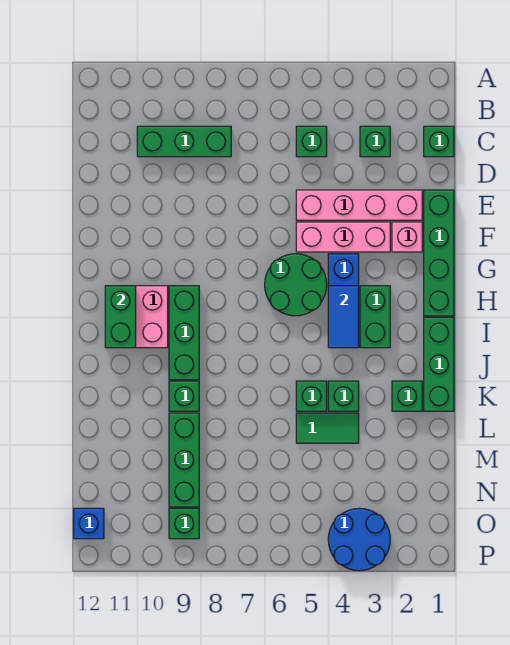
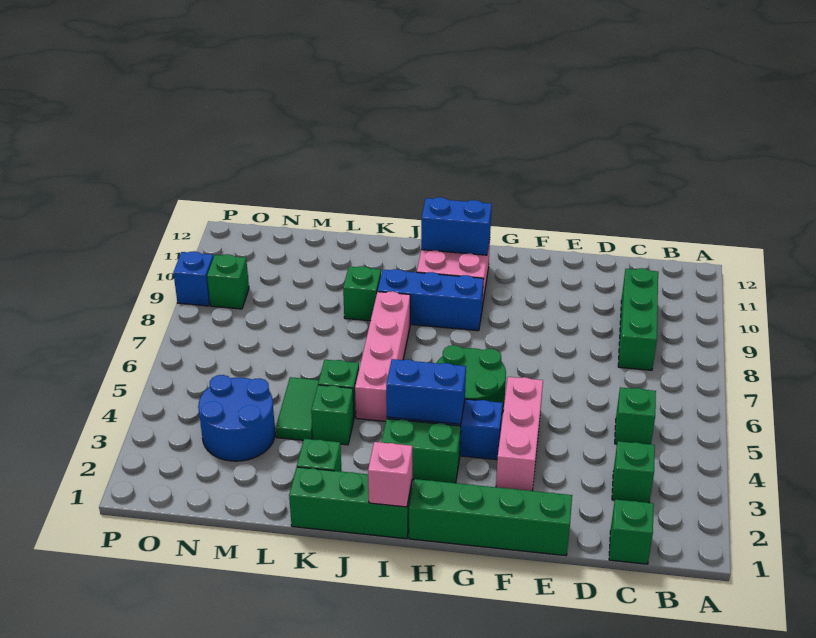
pink brick E2:E5 level 1 -> pink brick J5:J8 level 1
pink brick F2 level 1 -> pink brick I1 level 2
blue tile H4:I4 level 2 -> blue brick H4:I4 level 2
green brick H9:J9 level 1 -> blue brick H9:J9 level 1
green brick H11:I11 level 2 -> blue brick H11:I11 level 2
green brick L9:N9 level 1 -> none
blue round brick O3:P4 level 1 -> blue round brick M3:N4 level 1
blue brick O12 level 1 -> blue brick P9 level 1

